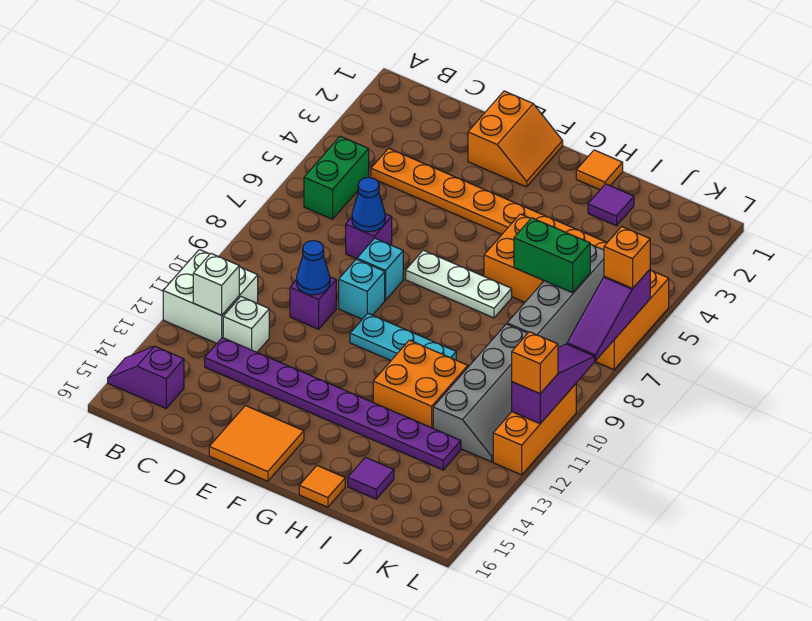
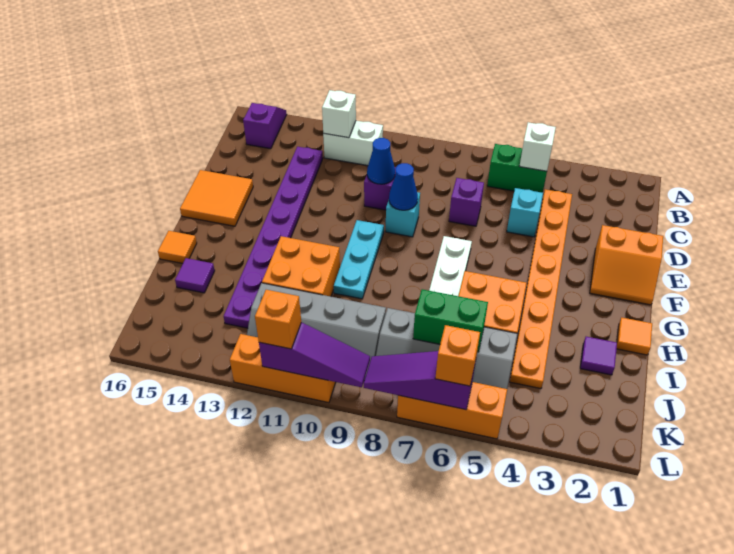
white brick A11:B12 level 1 -> white brick B11:B12 level 1
white brick C12 level 1 -> white brick B5 level 2
blue cone D7 level 2 -> blue cone E9 level 2
cyan brick E8 level 1 -> cyan brick D5 level 1
green brick I6:J6 level 2 -> green brick J6:J7 level 2

